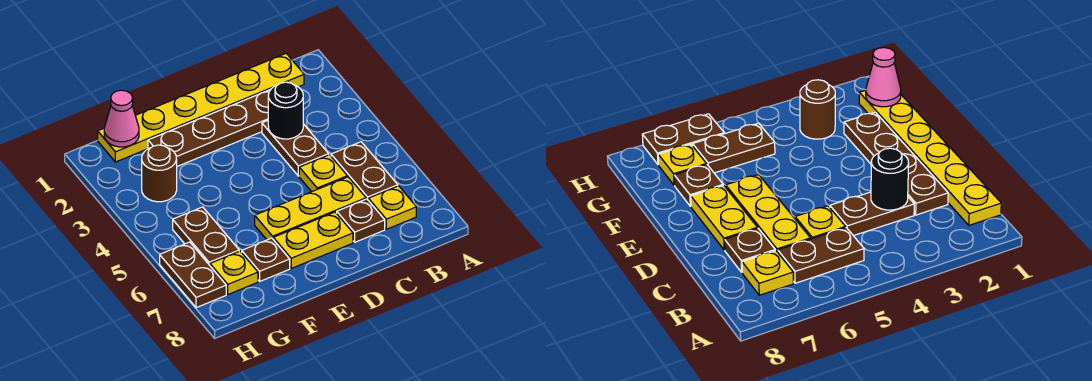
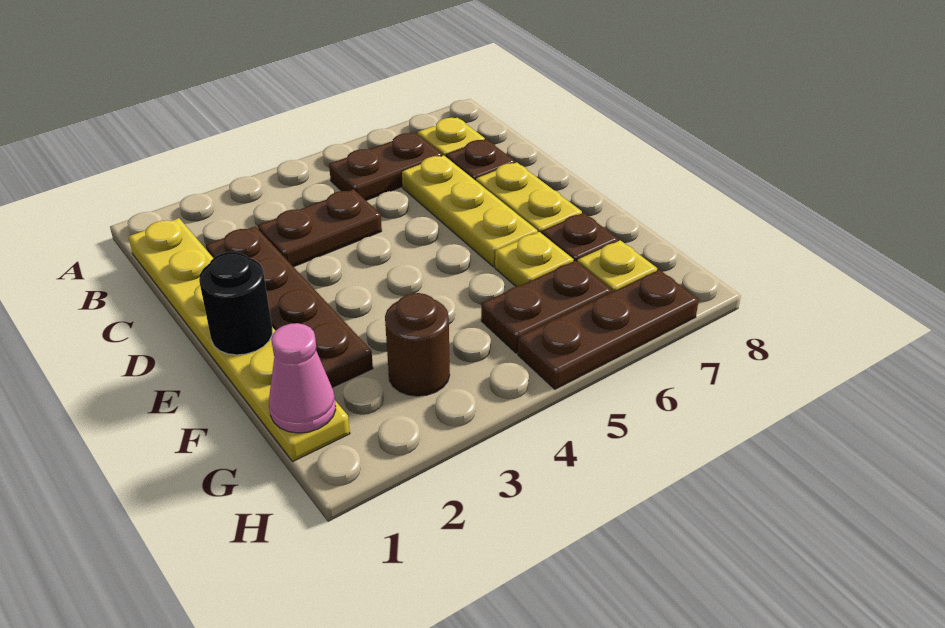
black round brick C3 level 2 -> black round brick E1 level 2
yellow plate C5 level 1 -> yellow plate F6 level 1
brown plate H6:H7 level 1 -> brown plate H5:H7 level 1

